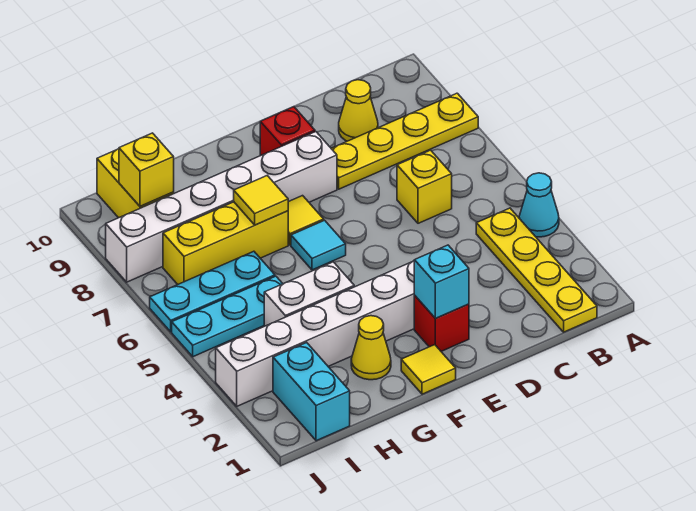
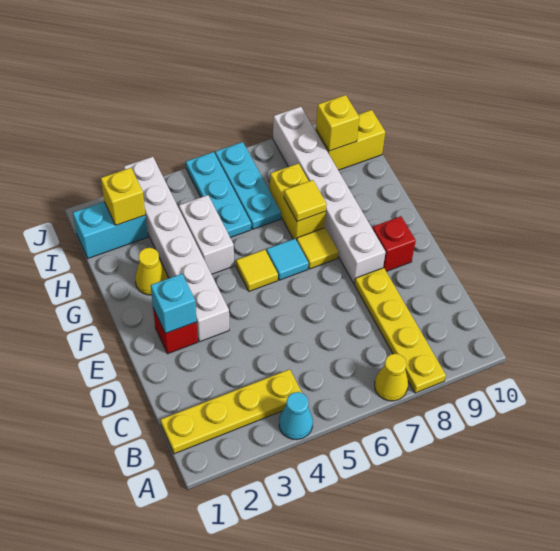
yellow brick C6 level 1 -> yellow brick I2 level 2
yellow cone C9 level 1 -> yellow cone A7 level 1
yellow tile F1 level 1 -> yellow tile F5 level 1
yellow brick G7:I7 level 1 -> yellow brick G7:H7 level 1

